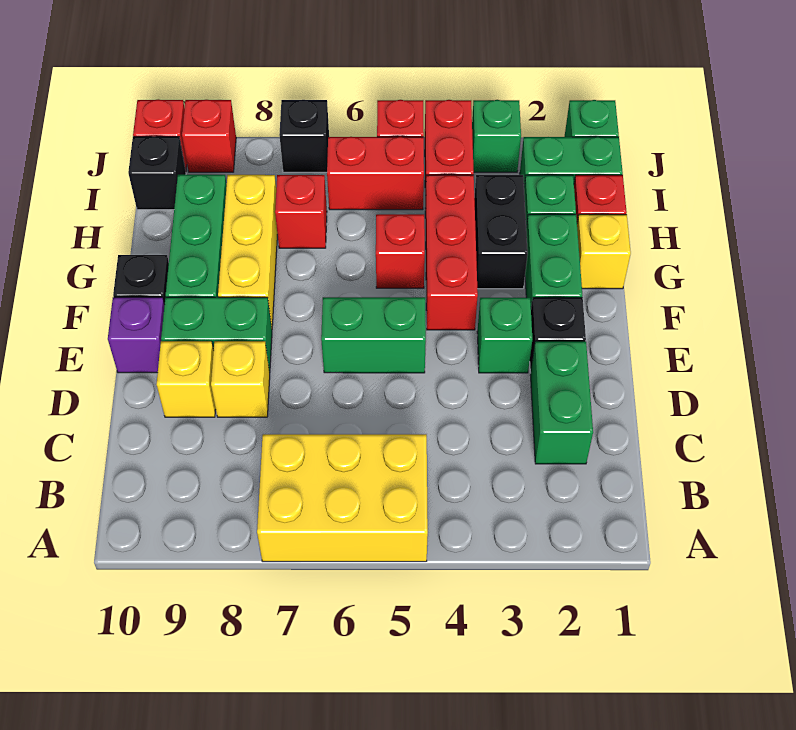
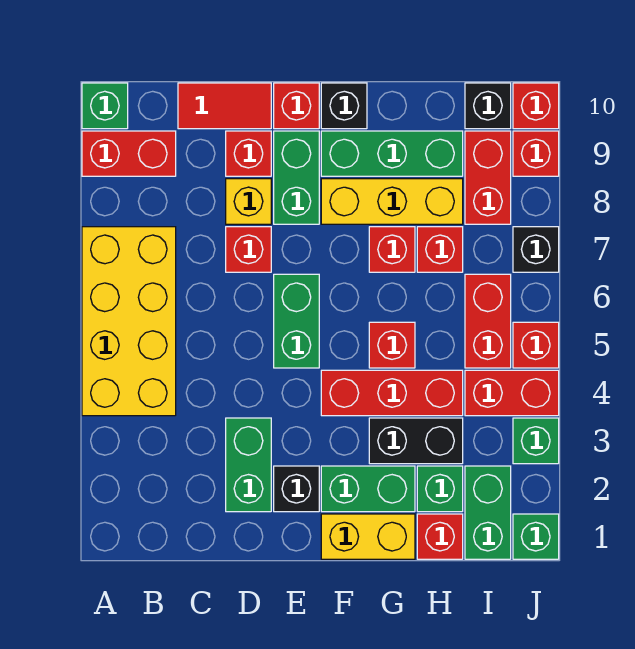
yellow brick A5:B7 level 1 -> yellow brick A4:B7 level 1
none -> red brick A9:B9 level 1
green brick C2:D2 level 1 -> green brick D2:D3 level 1
none -> red tile C10:D10 level 1
none -> red brick D7 level 1
yellow brick D9 level 1 -> red brick D9 level 1
green brick E3 level 1 -> green brick A10 level 1
purple brick E10 level 1 -> red brick E10 level 1
yellow brick G1 level 1 -> yellow brick F1:G1 level 1
none -> red brick G7 level 1
none -> red brick I8:I9 level 1

